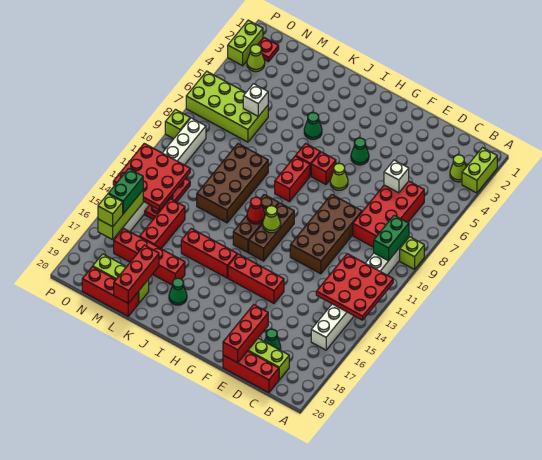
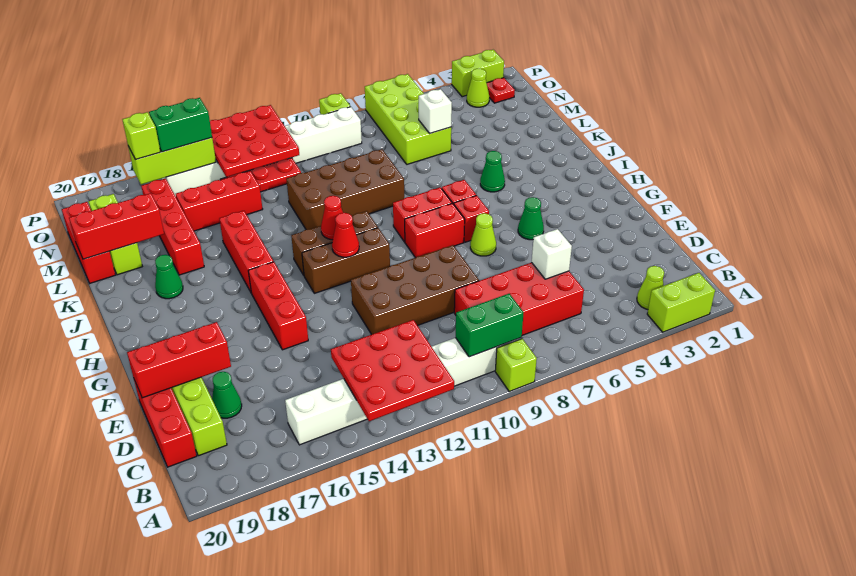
none -> red brick H8:H9 level 1
lime cone H12 level 2 -> red cone H12 level 2

